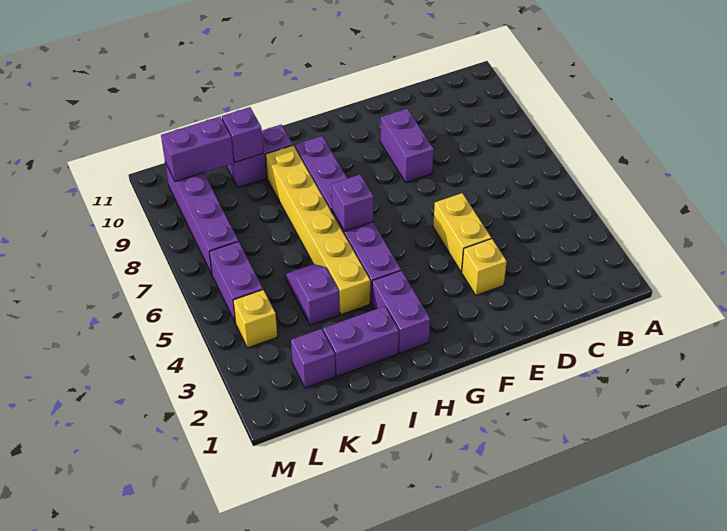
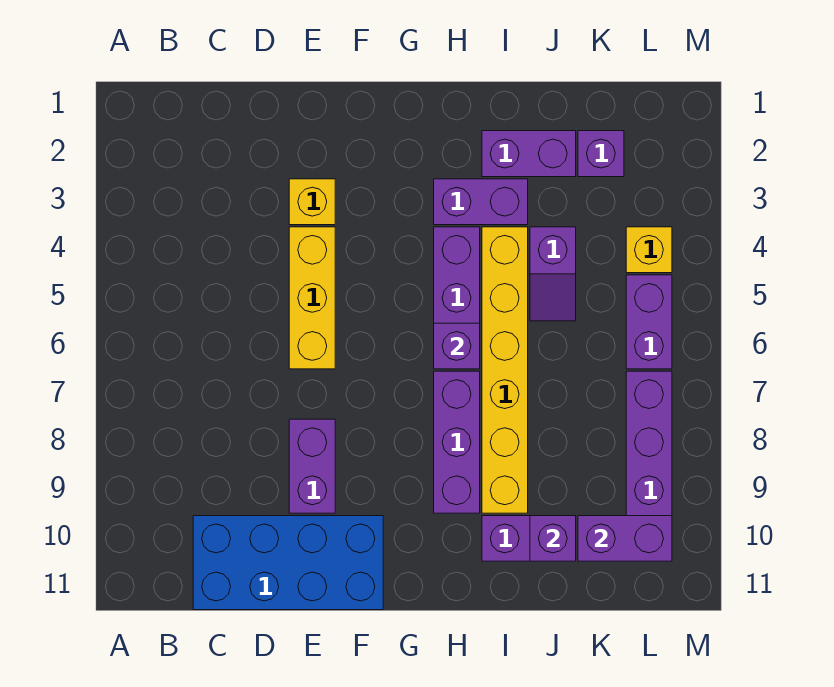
none -> blue brick C10:F11 level 1
yellow brick E4:E5 level 1 -> yellow brick E4:E6 level 1
purple brick H2:H3 level 1 -> purple brick H3:I3 level 1

